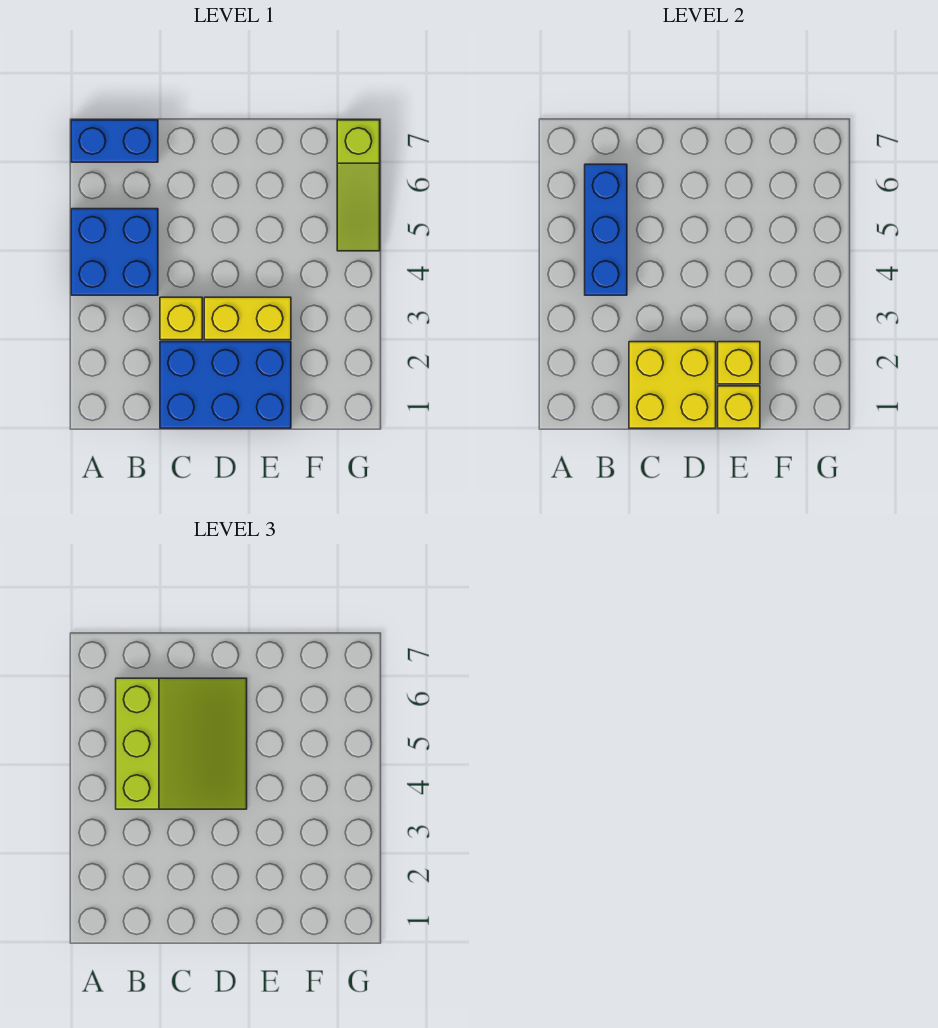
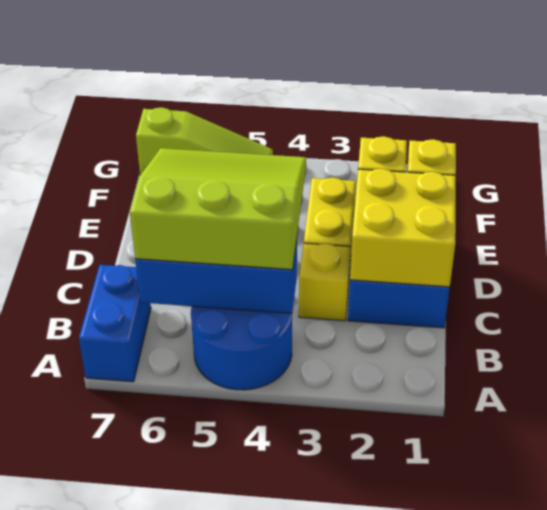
blue brick A4:B5 level 1 -> blue round brick A4:B5 level 1

